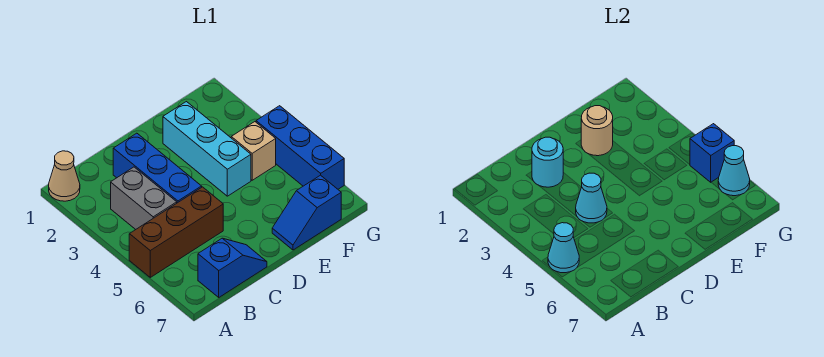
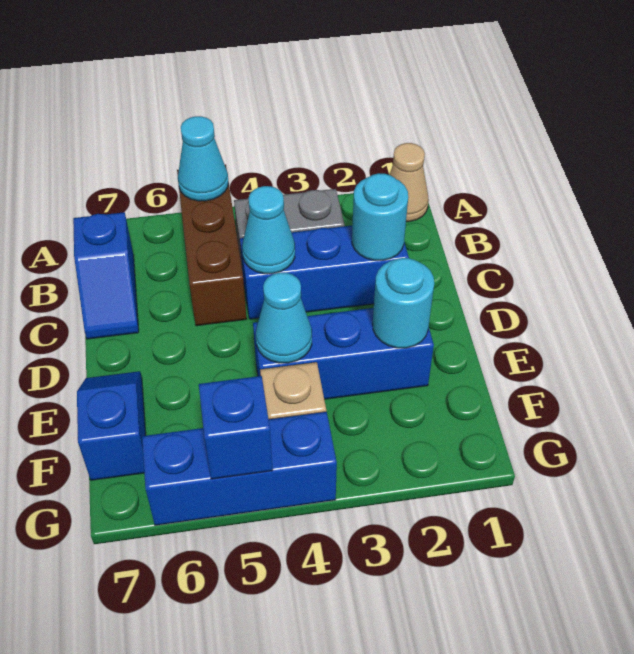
cyan brick E2:E4 level 1 -> blue brick E2:E4 level 1
tan round brick E2 level 2 -> cyan round brick E2 level 2
cyan cone G6 level 2 -> cyan cone E4 level 2

